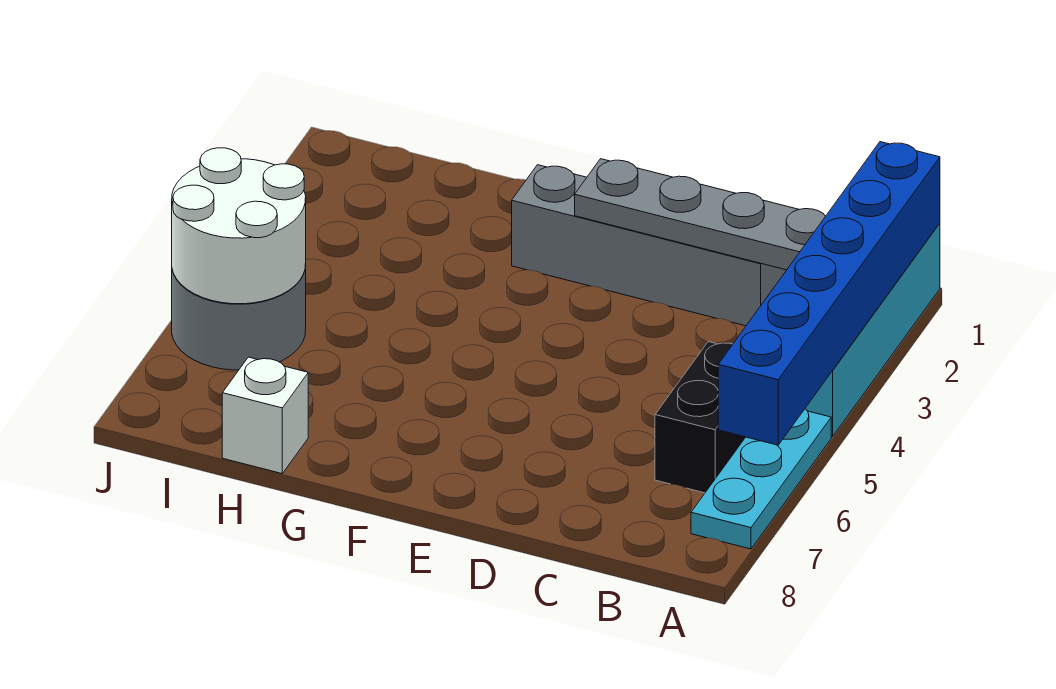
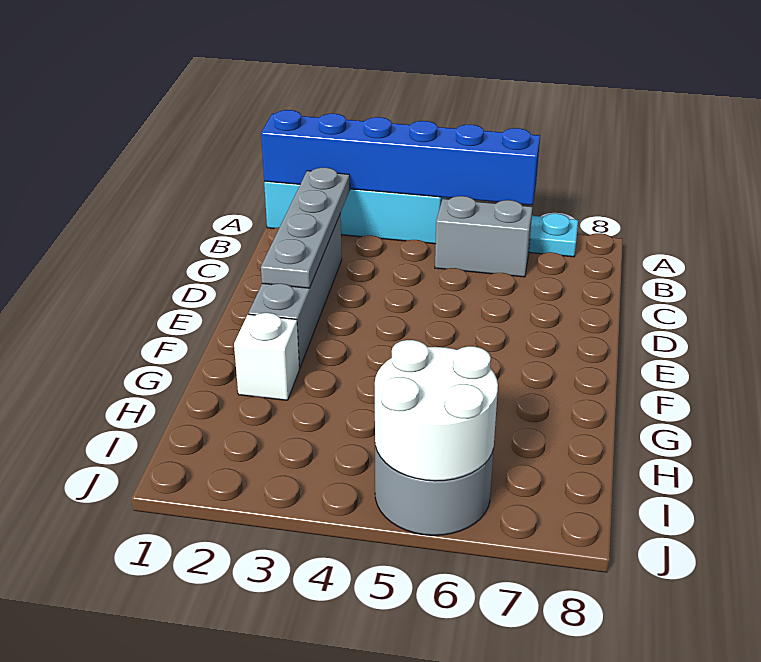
black brick B5:B6 level 1 -> grey brick B5:B6 level 1
white brick H8 level 1 -> white brick G2 level 1

